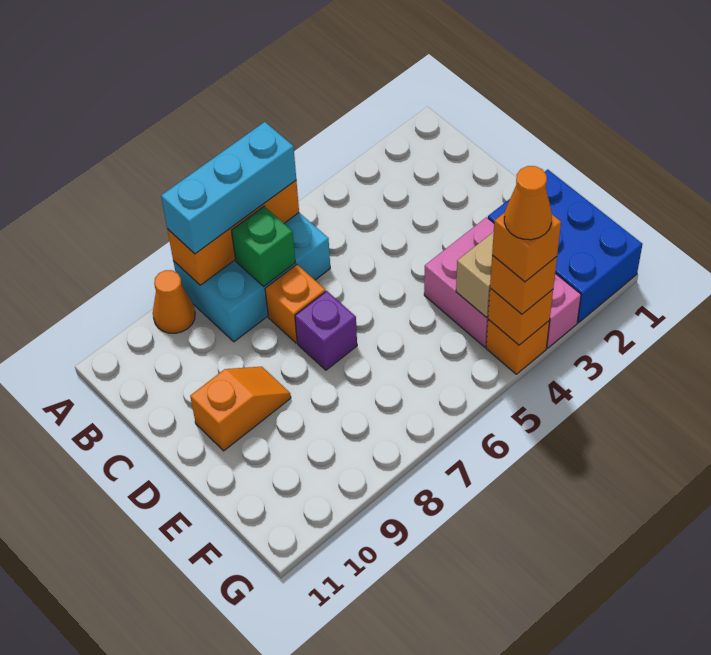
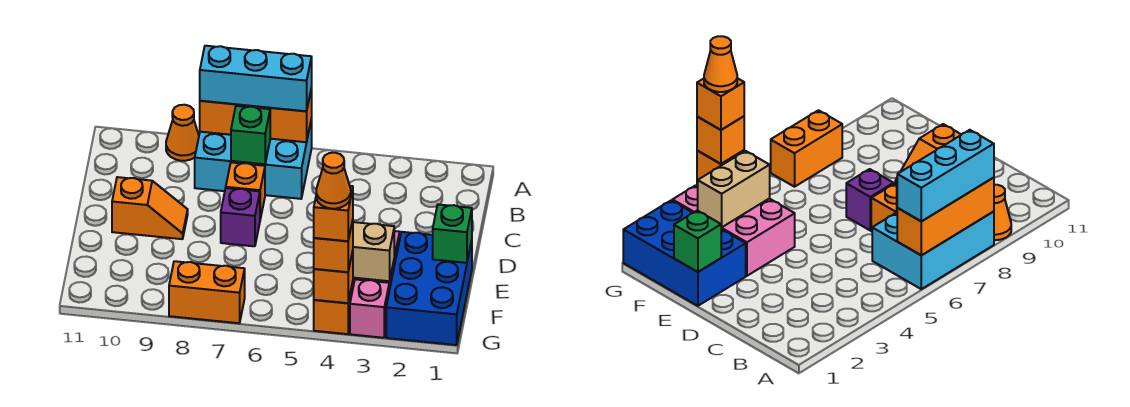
none -> green brick E1 level 2
none -> orange brick G7:G8 level 1

